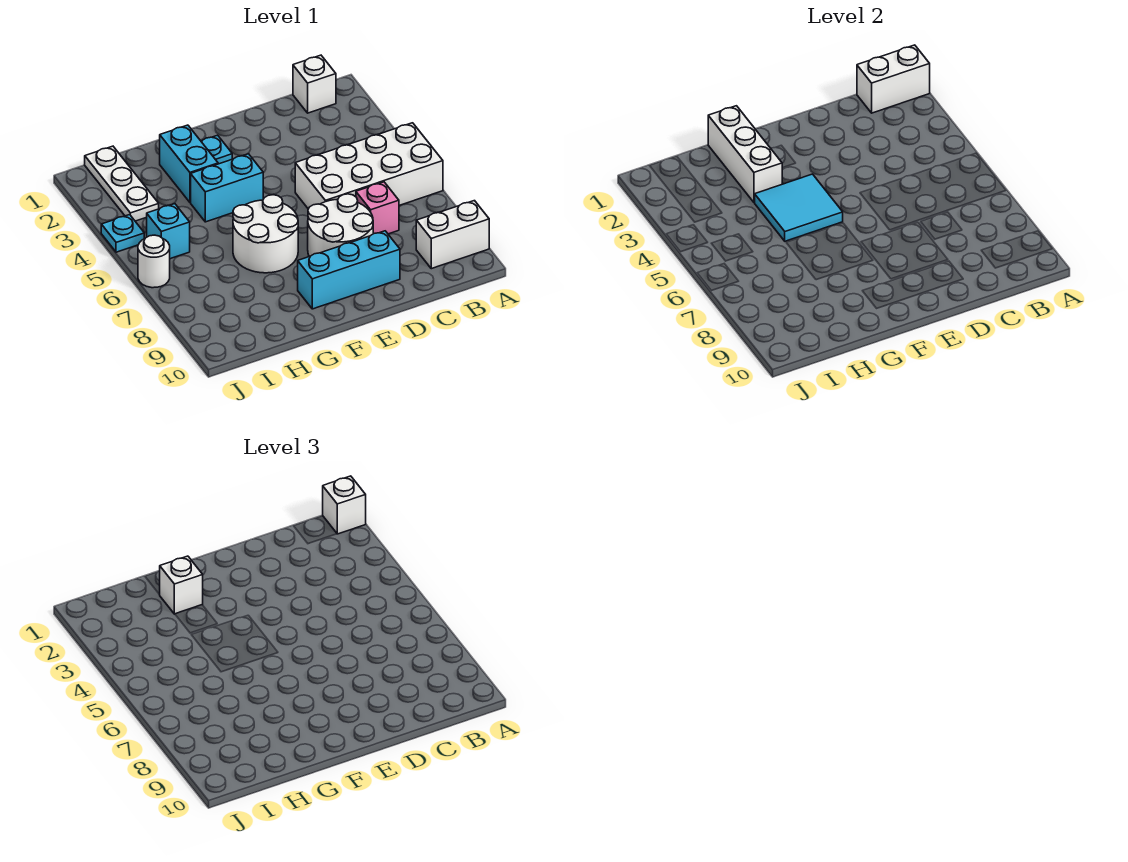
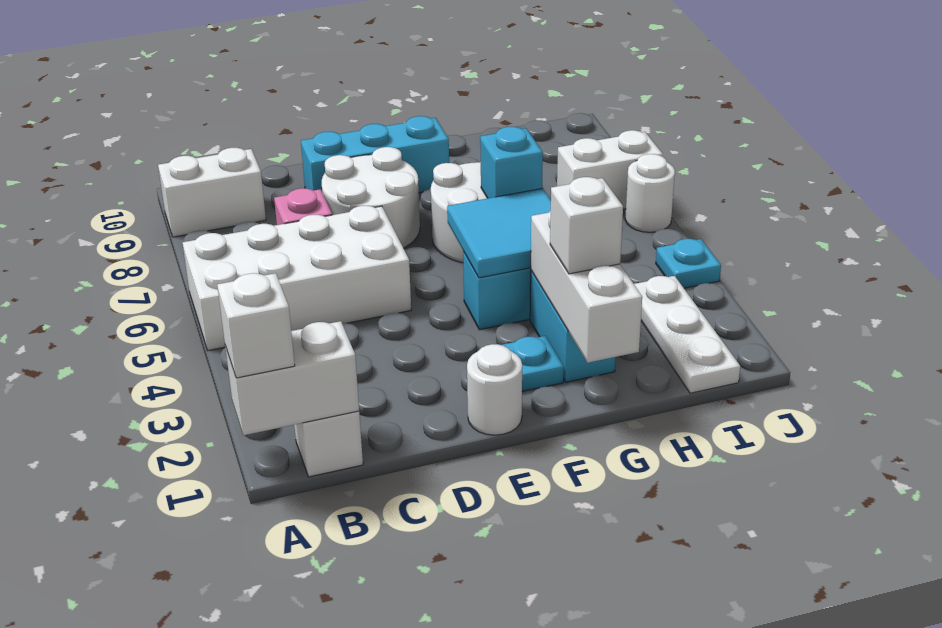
none -> white round brick E1 level 1
cyan brick I5 level 1 -> cyan brick G6 level 2
none -> white brick I7:J7 level 1

